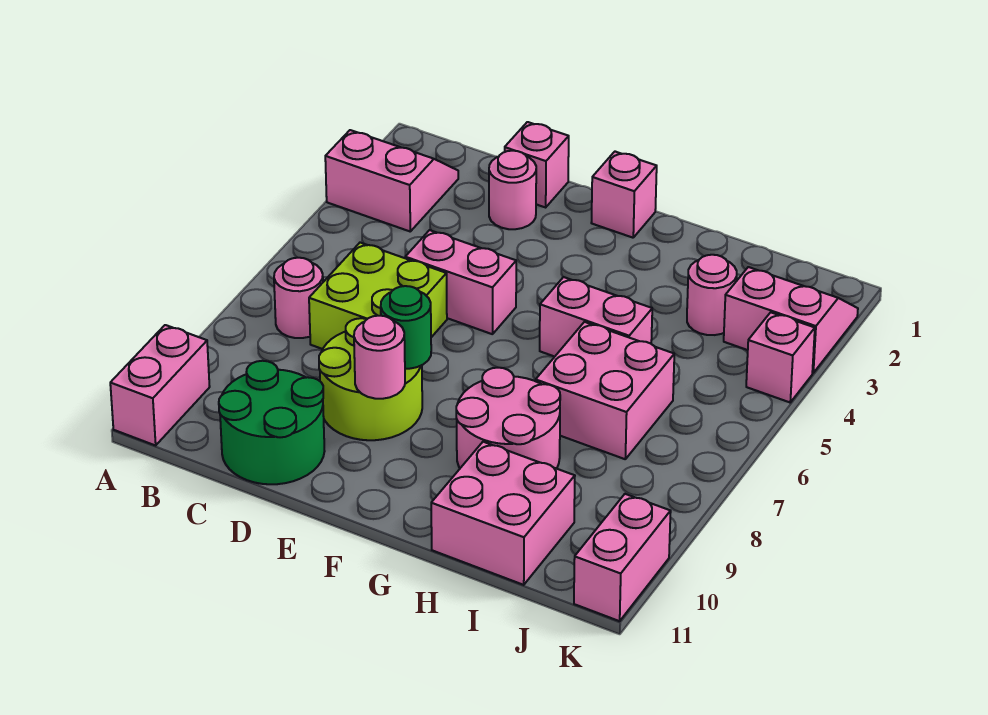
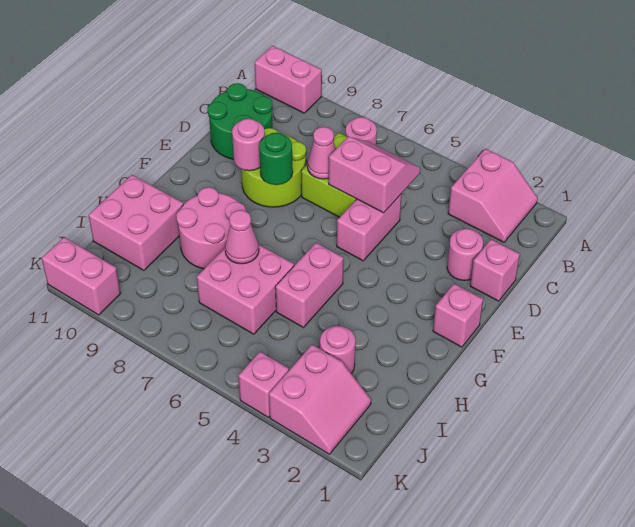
none -> pink slope C5:D6 level 2 top D
none -> pink cone D7 level 2
none -> pink cone H7 level 2

